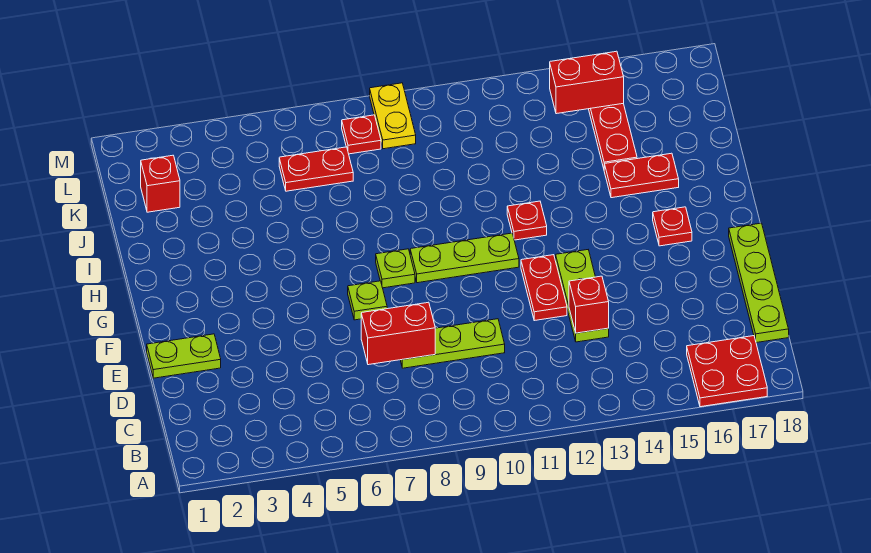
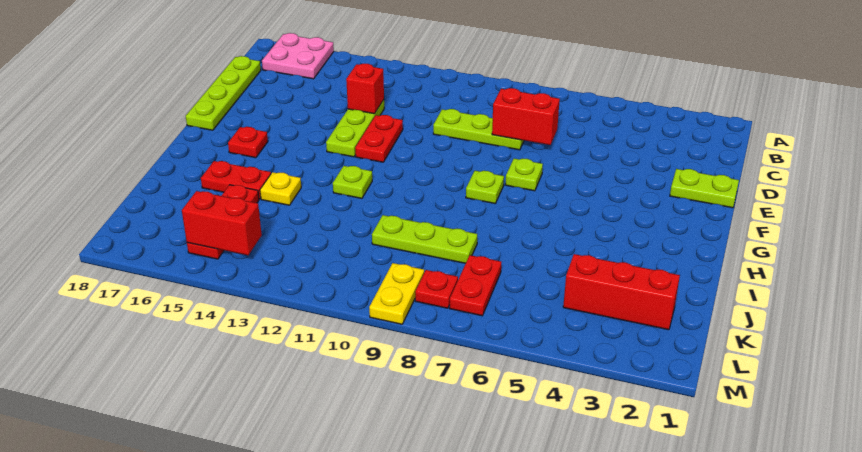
red plate A16:B17 level 1 -> pink plate A16:B17 level 1
lime plate G9:G11 level 1 -> lime plate J8:J10 level 1
red plate H12 level 1 -> lime plate H12 level 1
none -> yellow plate I14 level 1
red brick K2 level 1 -> red brick K2:K4 level 1
red plate K6:K7 level 1 -> red plate K7:L7 level 1

